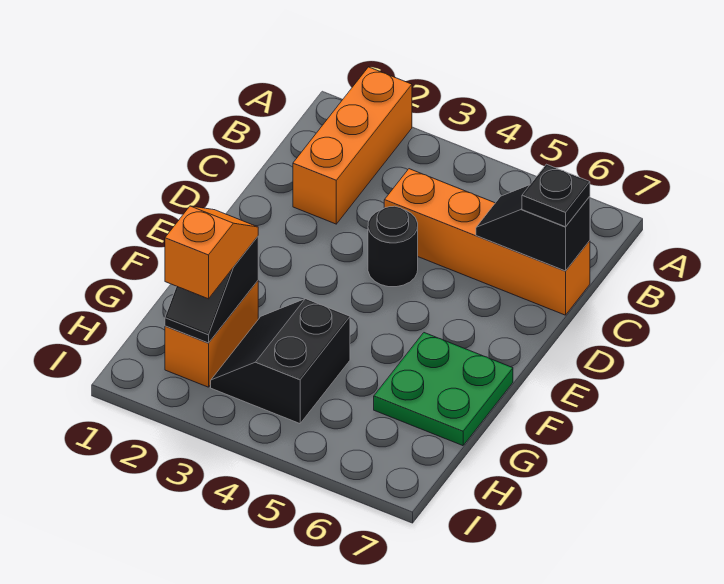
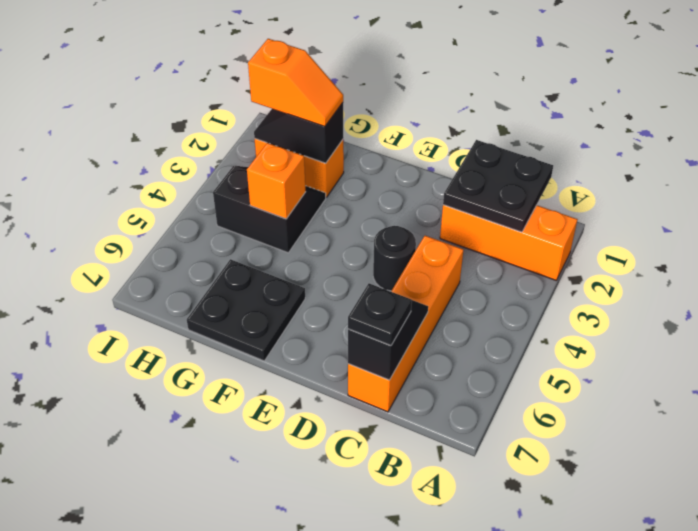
none -> black plate B1:C2 level 2
green plate F6:G7 level 1 -> black plate F6:G7 level 1
none -> orange brick G4 level 2

